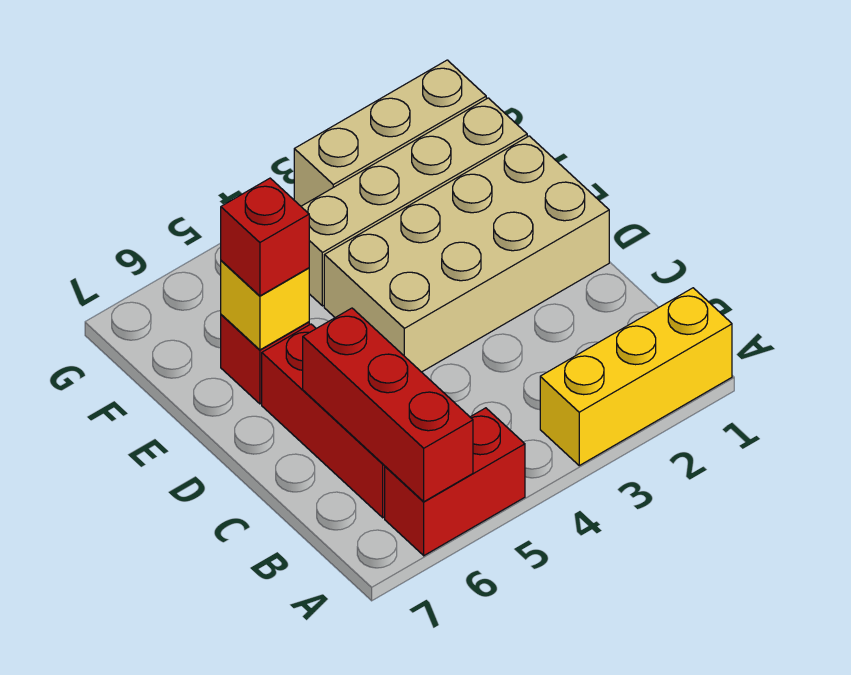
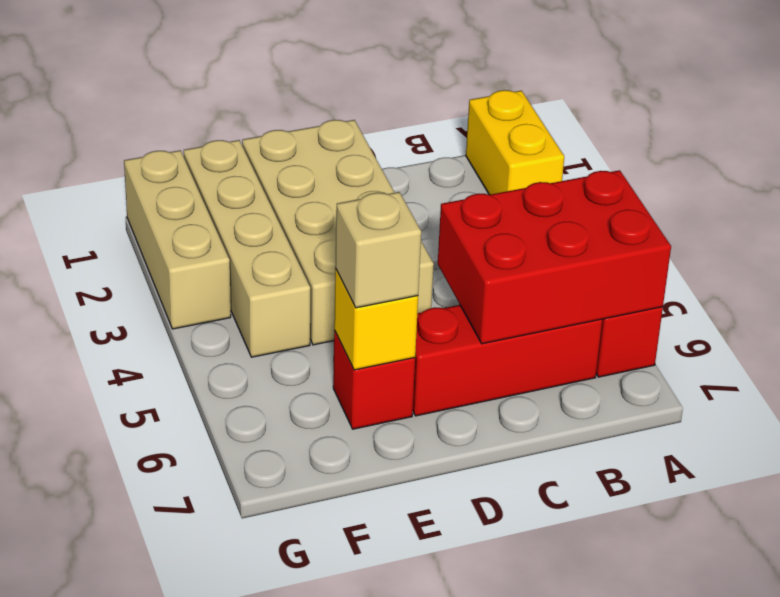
yellow brick A1:A3 level 1 -> yellow brick A1:A2 level 1
red brick A6:C6 level 2 -> red brick A5:C6 level 2
red brick E6 level 3 -> tan brick E6 level 3

